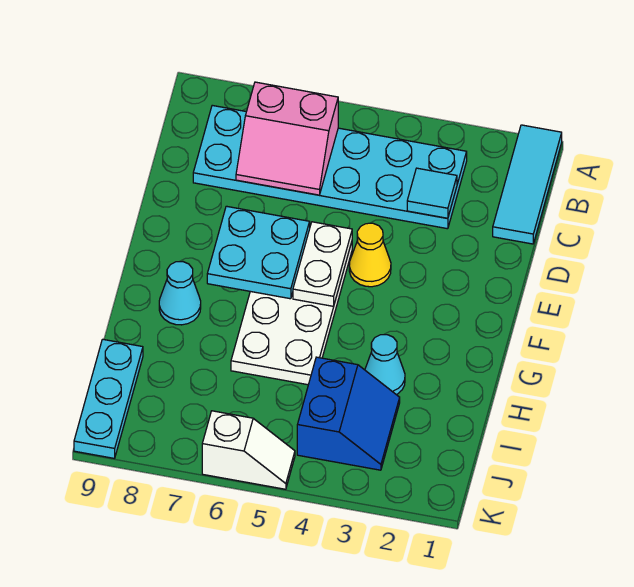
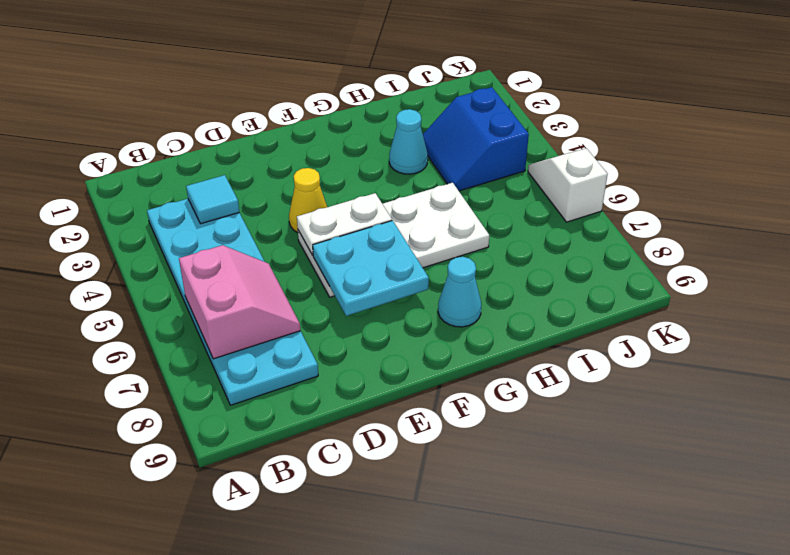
cyan tile A1:C1 level 1 -> none
blue slope I3:J4 level 1 top 4 -> blue slope I3:J4 level 1 top J
cyan plate I9:K9 level 1 -> none

